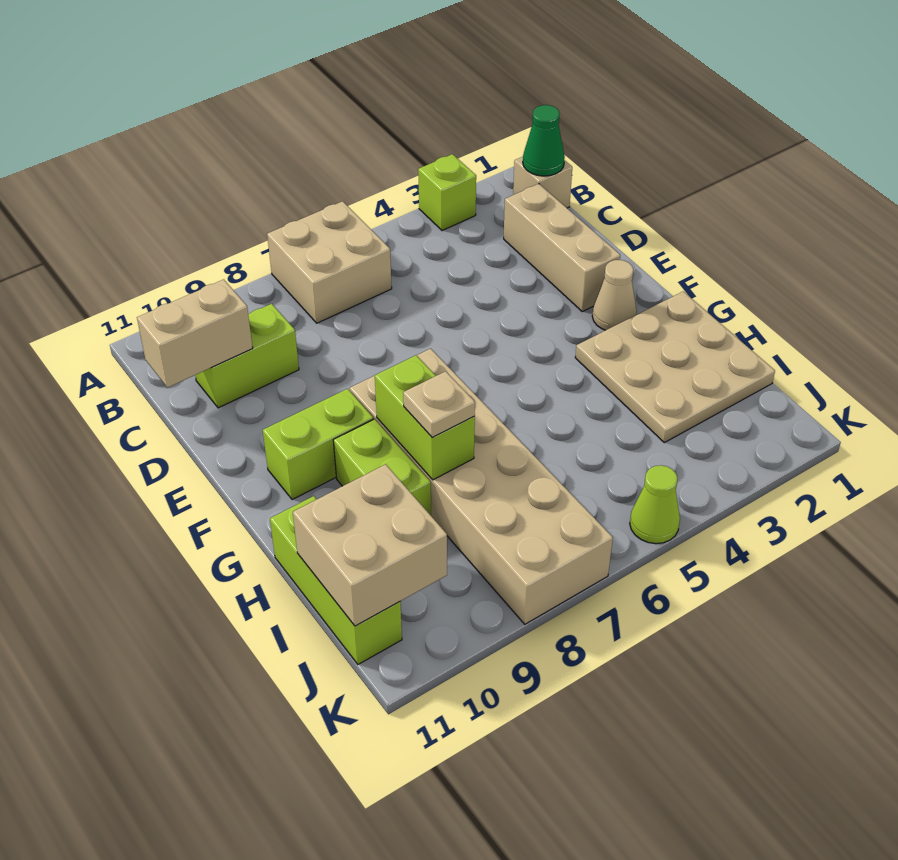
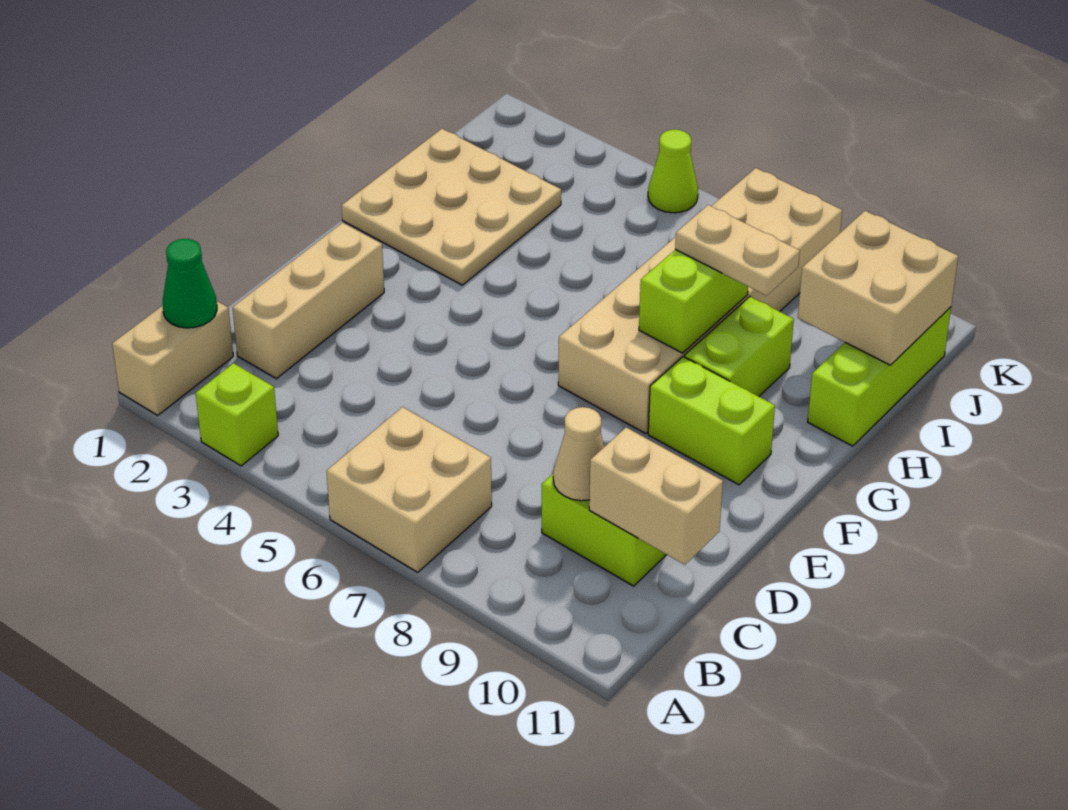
tan brick B1 level 1 -> tan brick A1:B1 level 1
tan cone F2 level 1 -> tan cone C9 level 2
tan plate H8 level 3 -> tan plate H8:H9 level 3

